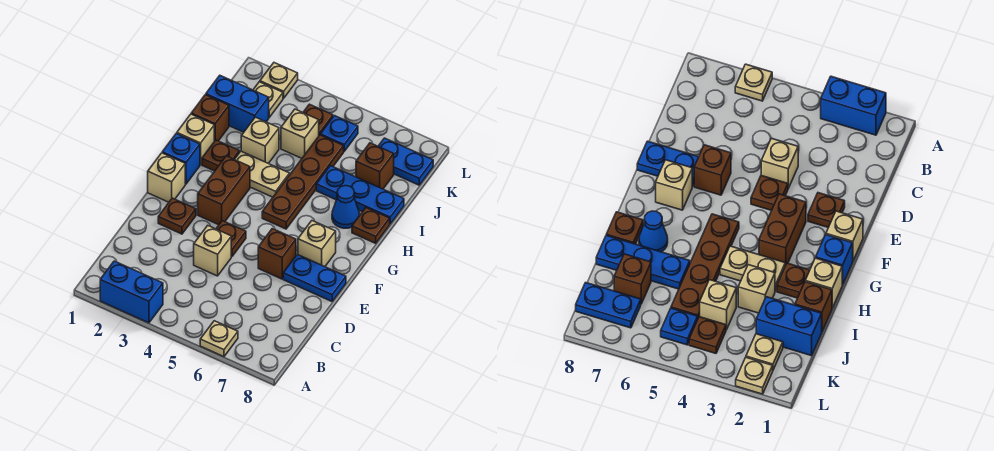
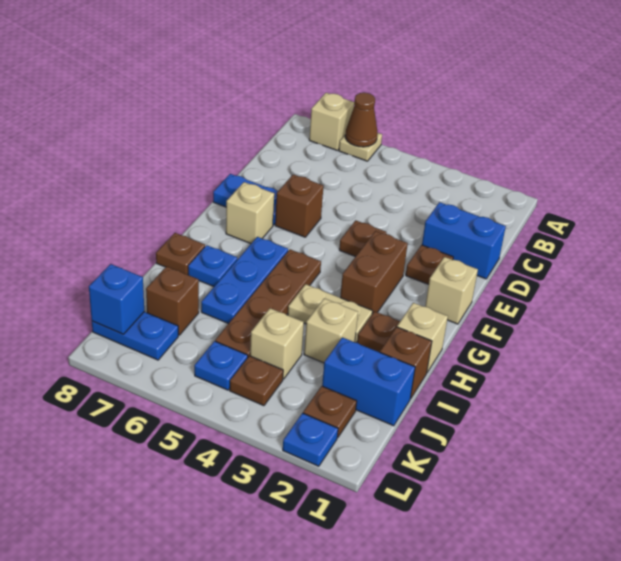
blue brick A2:A3 level 1 -> blue brick D1:D2 level 1
none -> brown cone A6 level 2
tan brick D4 level 1 -> tan brick A7 level 1
blue brick G1 level 1 -> blue brick K8 level 2
blue cone H7 level 1 -> blue plate H7 level 1
blue plate I6:I8 level 1 -> blue plate G6:I6 level 1
tan plate K2 level 1 -> brown plate K2 level 1
tan plate L2 level 1 -> blue plate L2 level 1

